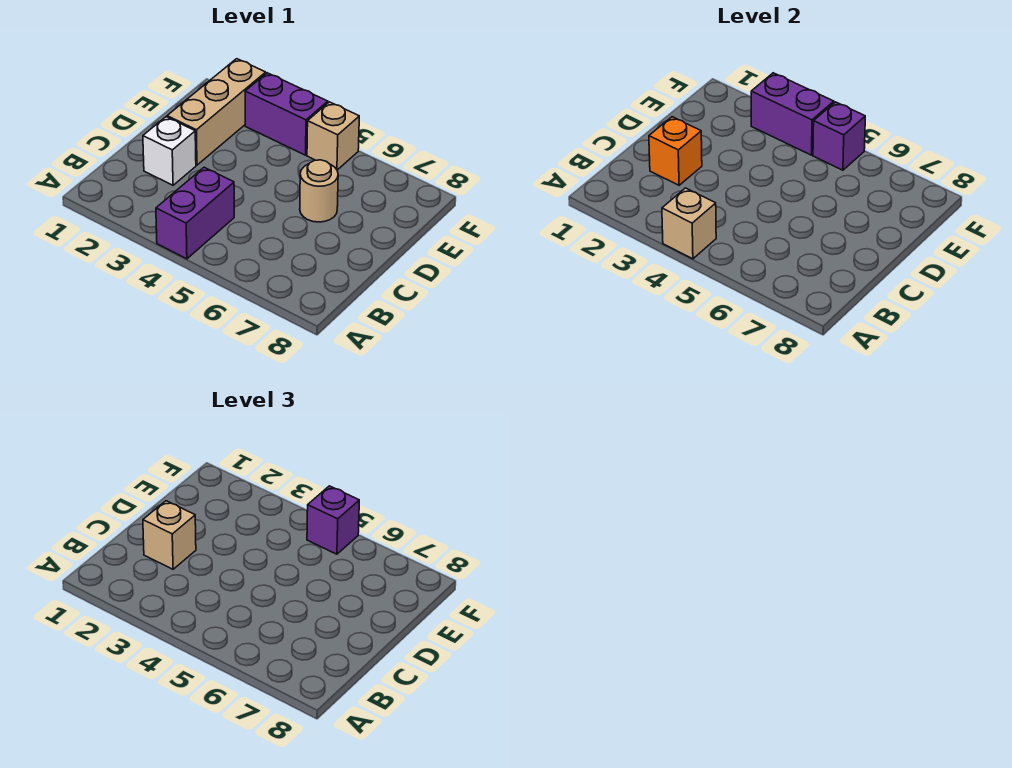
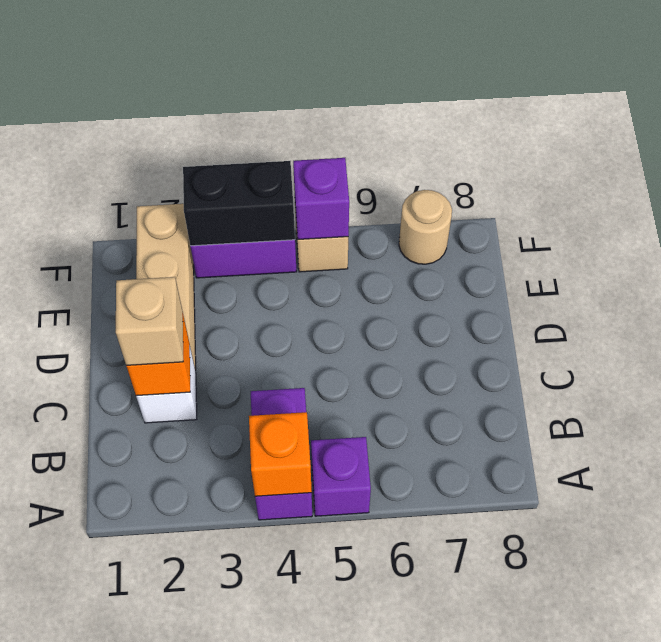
tan brick A4 level 2 -> orange brick A4 level 2
tan round brick D6 level 1 -> tan round brick F7 level 1
purple brick F3:F4 level 2 -> black brick F3:F4 level 2
purple brick F5 level 3 -> purple brick A5 level 1

